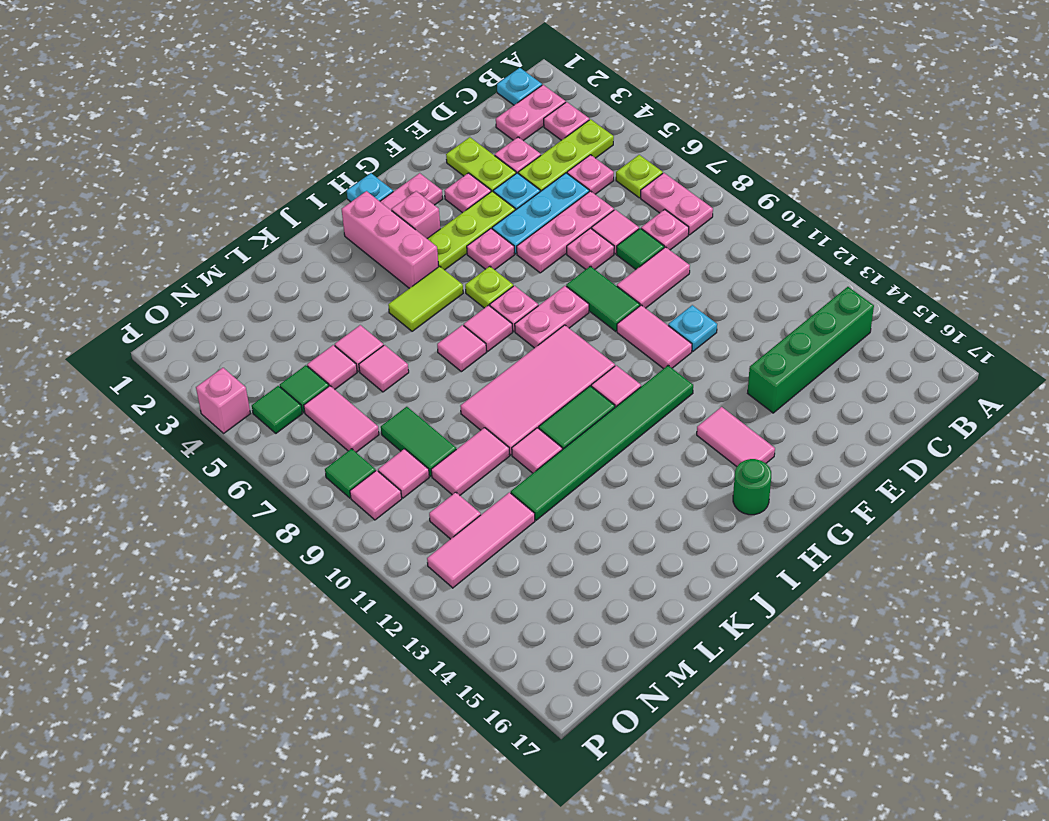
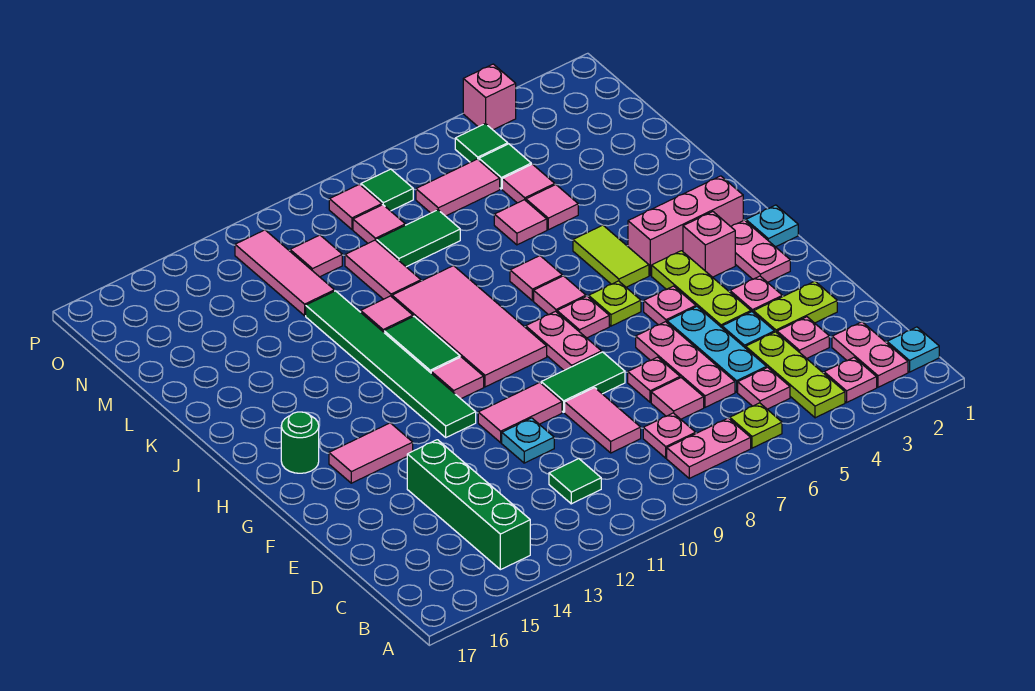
green tile D8 level 1 -> green tile C11 level 1

